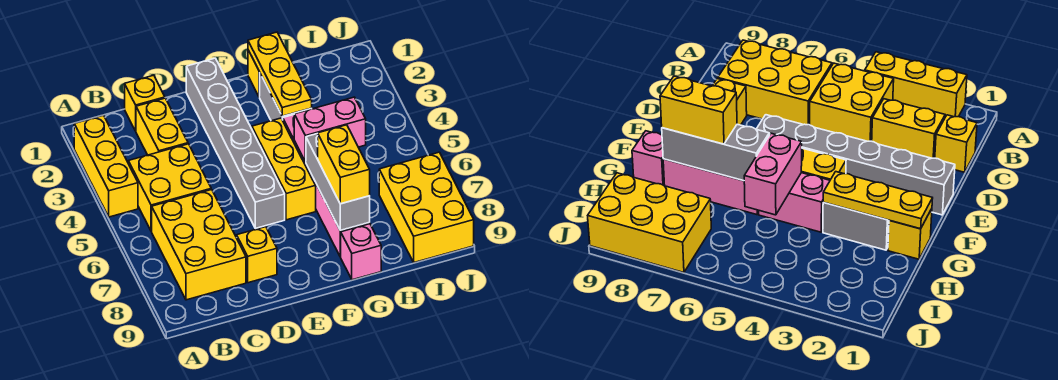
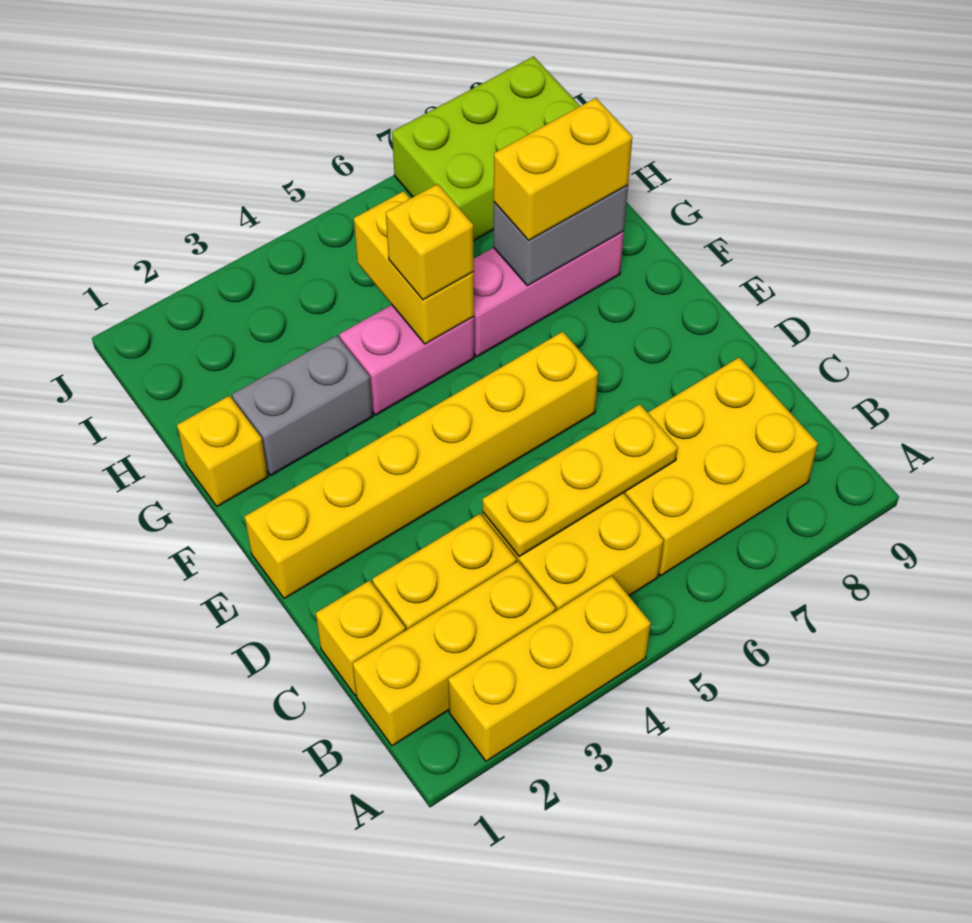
yellow brick D8 level 1 -> yellow brick G5 level 3
grey brick E1:E6 level 1 -> yellow brick E1:E6 level 1
yellow brick F4:F6 level 1 -> yellow brick B1:B3 level 1
yellow plate G1:G3 level 2 -> yellow plate C4:C6 level 2
pink brick G5:H5 level 2 -> yellow brick G5:H5 level 2
grey brick G6:G8 level 2 -> grey brick G7:G8 level 2
pink brick G9 level 1 -> none
yellow brick I7:J9 level 1 -> lime brick I7:J9 level 1

